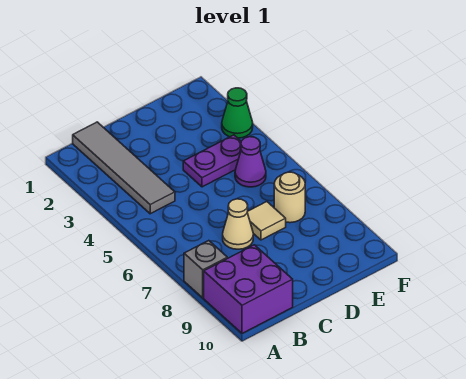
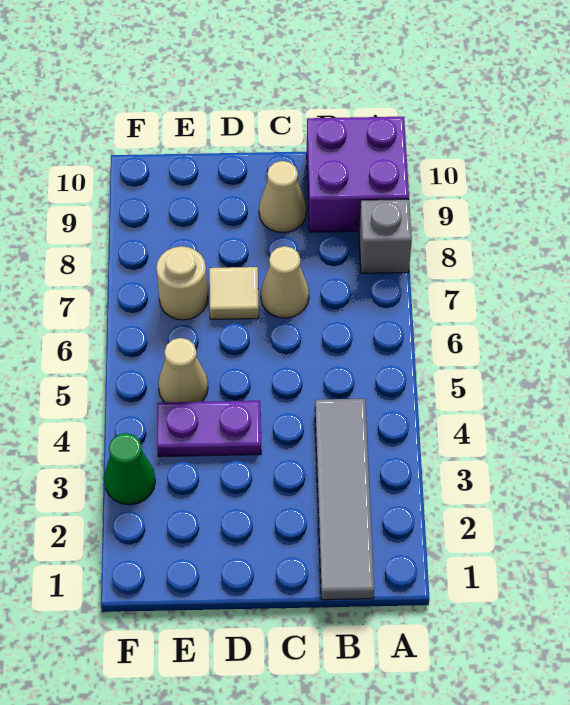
none -> tan cone C9 level 1
purple cone E5 level 1 -> tan cone E5 level 1

